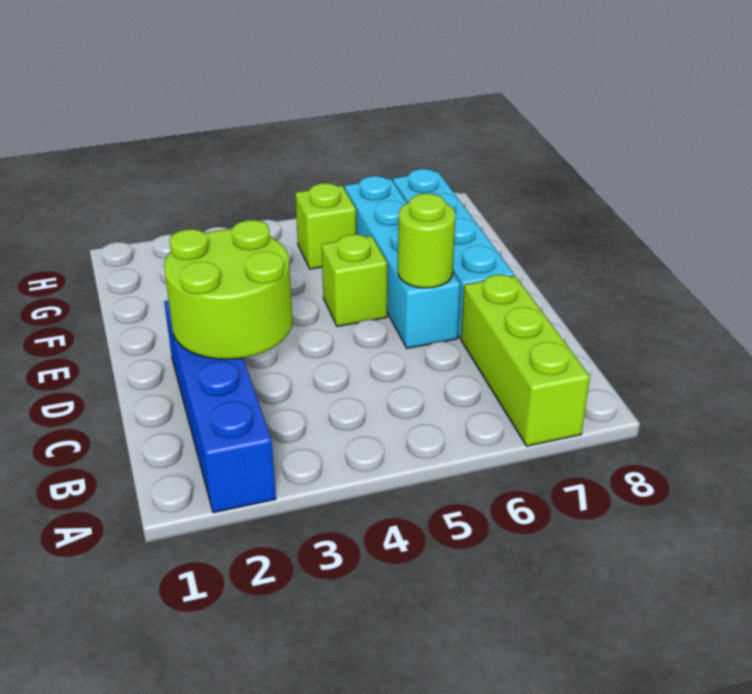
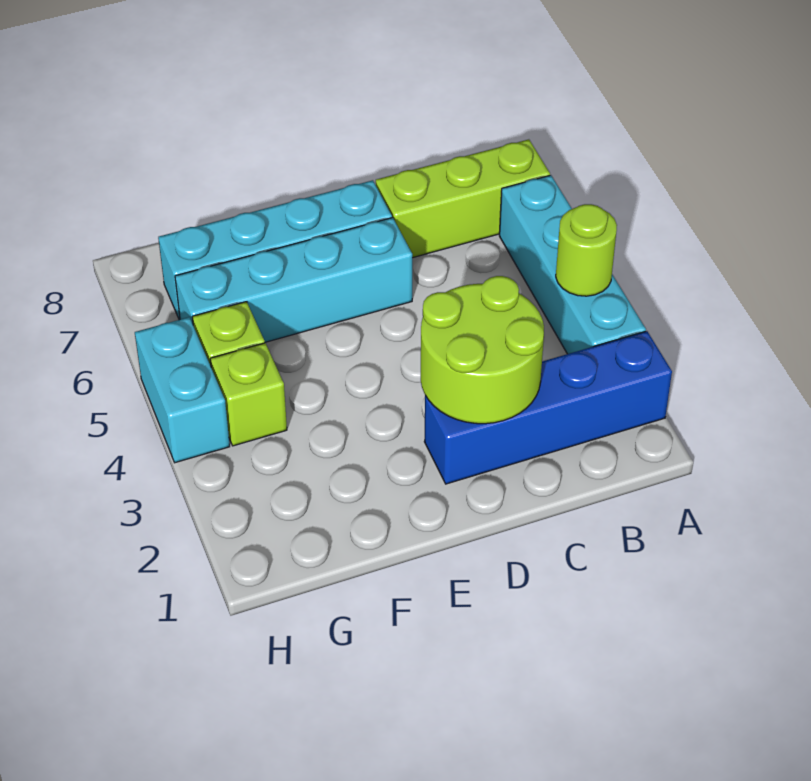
none -> cyan brick A3:A6 level 1
lime round brick D6 level 2 -> lime round brick A4 level 2
lime brick E5 level 1 -> lime brick G4 level 1
none -> cyan brick H4:H5 level 1

